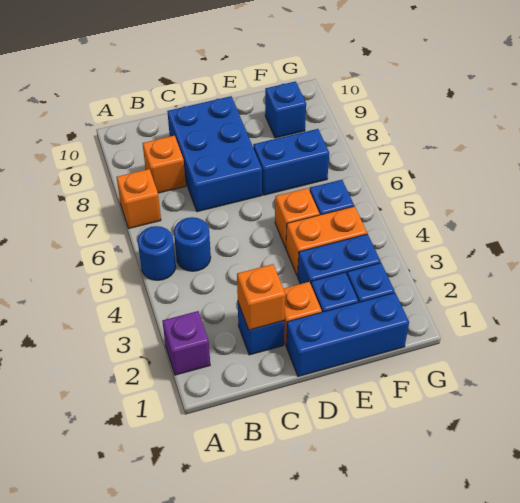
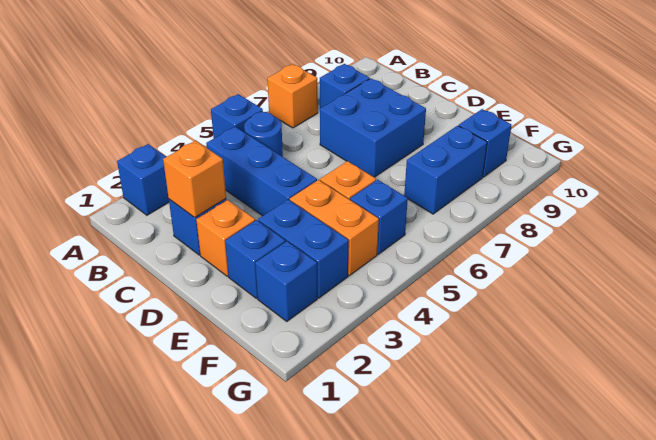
purple brick A2 level 1 -> blue brick A2 level 1
blue round brick A5 level 1 -> blue brick A5 level 1
orange brick B8 level 1 -> blue brick B8 level 1
blue brick C7:D9 level 1 -> blue brick C7:D8 level 1
blue brick D1:F1 level 1 -> blue brick B4:D4 level 1
blue brick E7:F7 level 1 -> blue brick F7:F8 level 1

